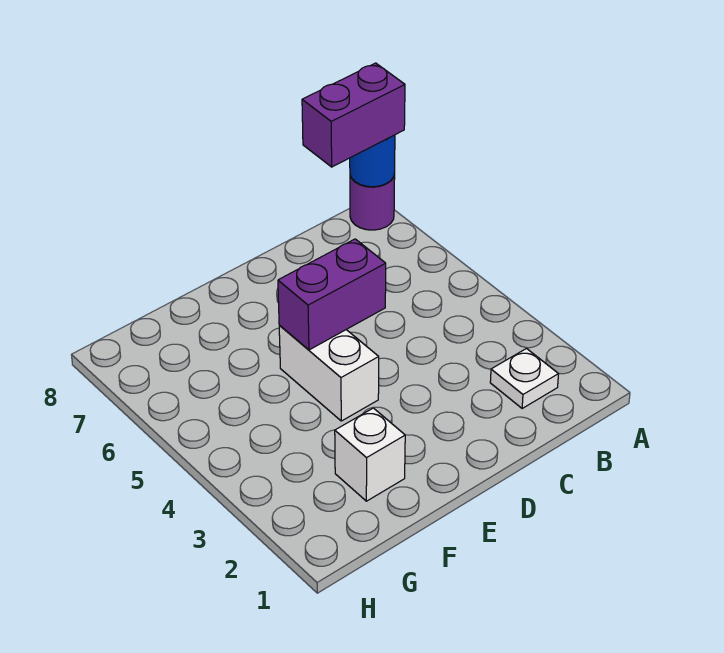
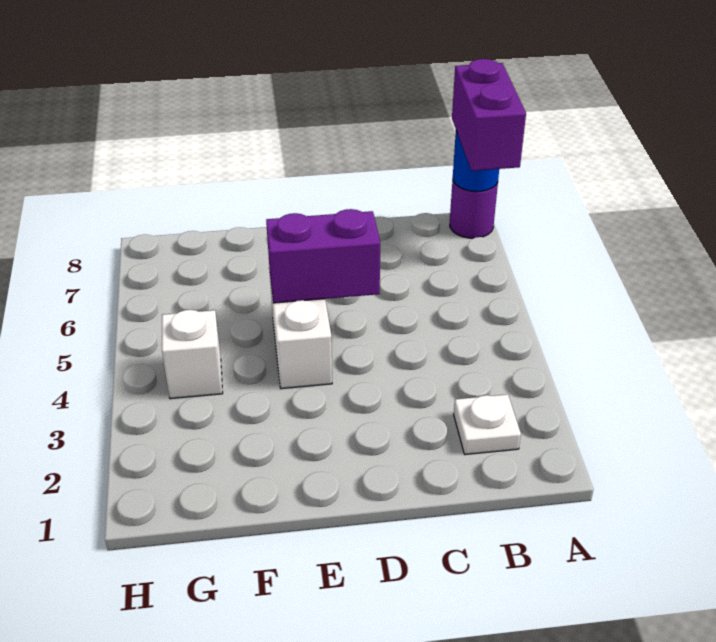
purple brick A8:B8 level 3 -> purple brick A7:A8 level 3
white brick F2 level 1 -> white brick G4 level 1

